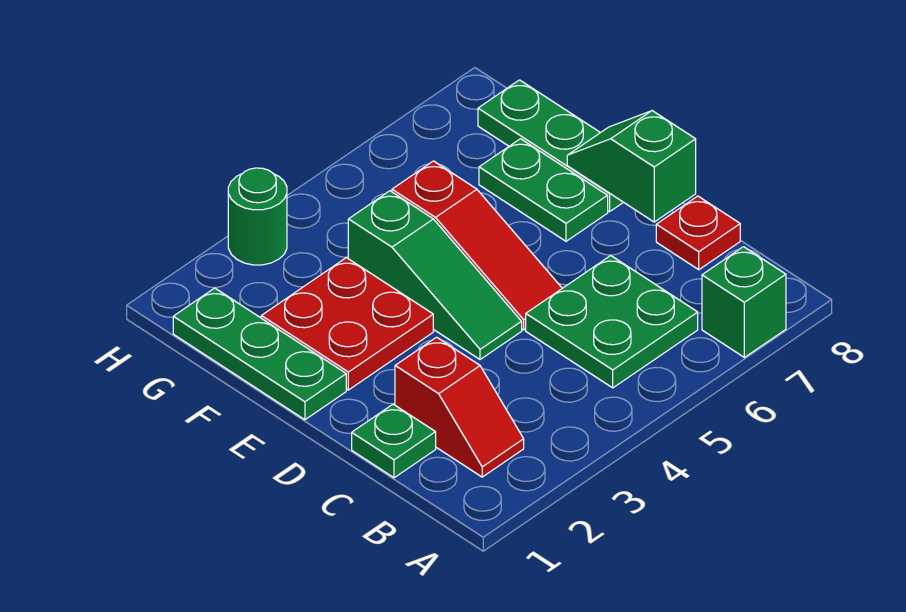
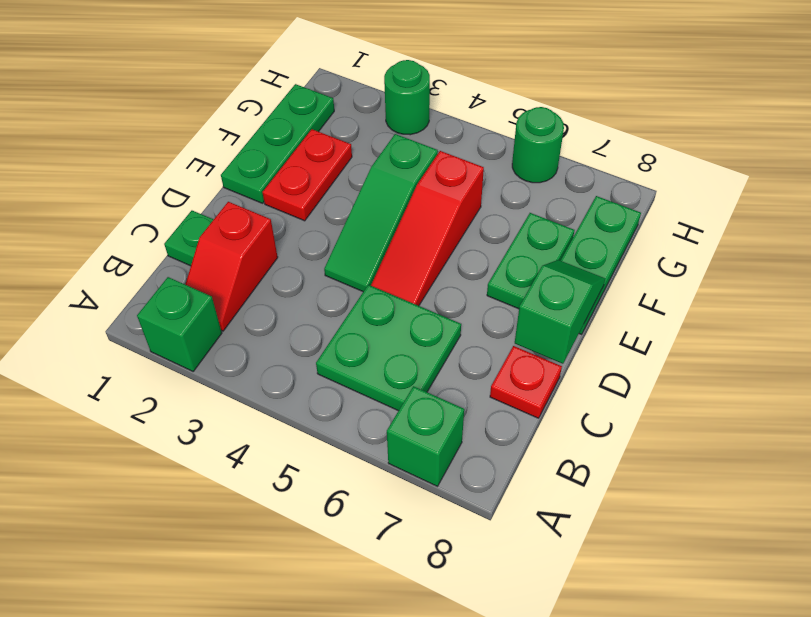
none -> green brick A2 level 1
red plate E2:F3 level 1 -> red plate E2:F2 level 1
none -> green round brick H6 level 1

